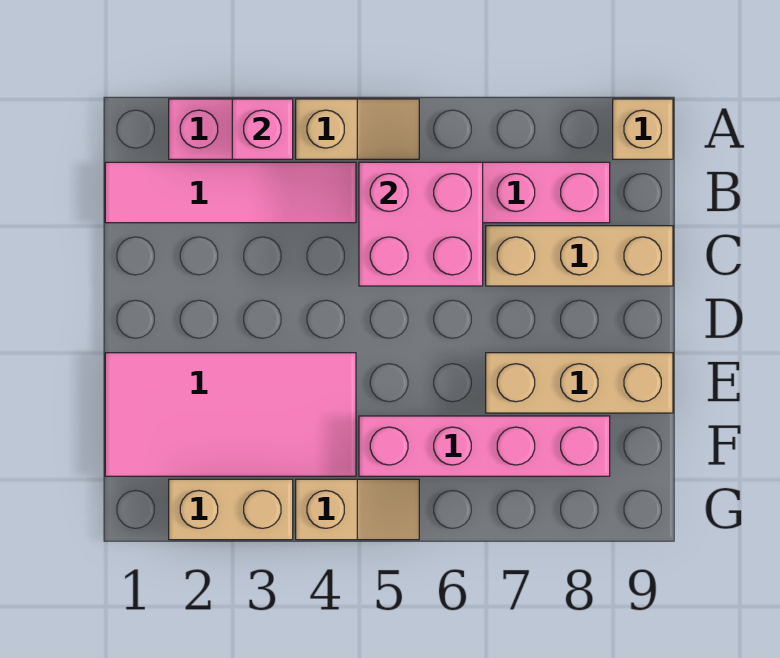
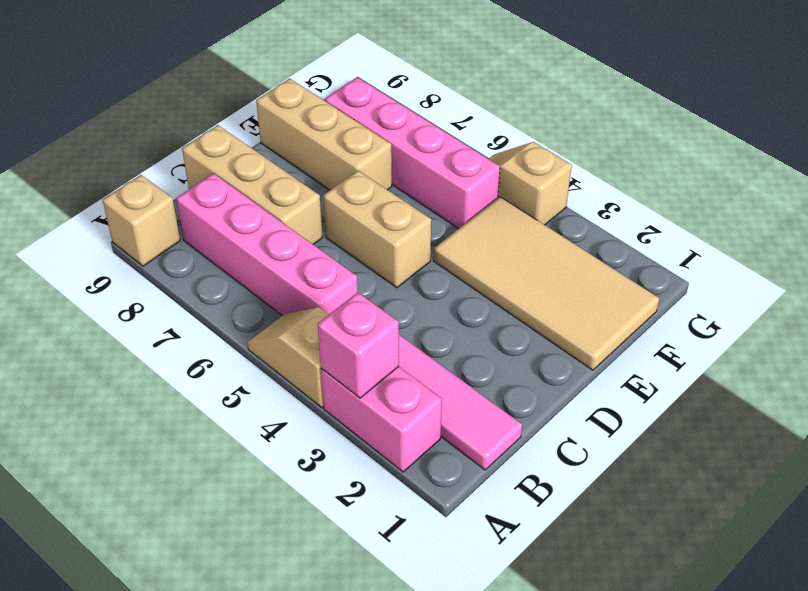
pink brick B5:C6 level 2 -> none
pink tile E1:F4 level 1 -> tan tile E1:F4 level 1
tan brick G2:G3 level 1 -> tan brick D5:D6 level 1

